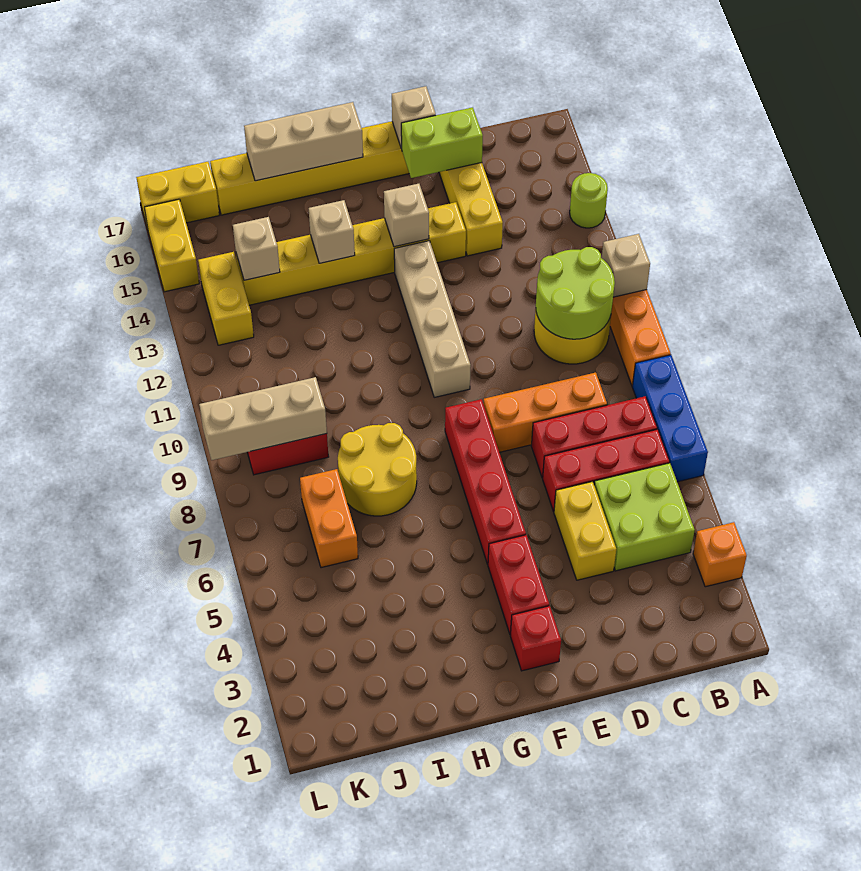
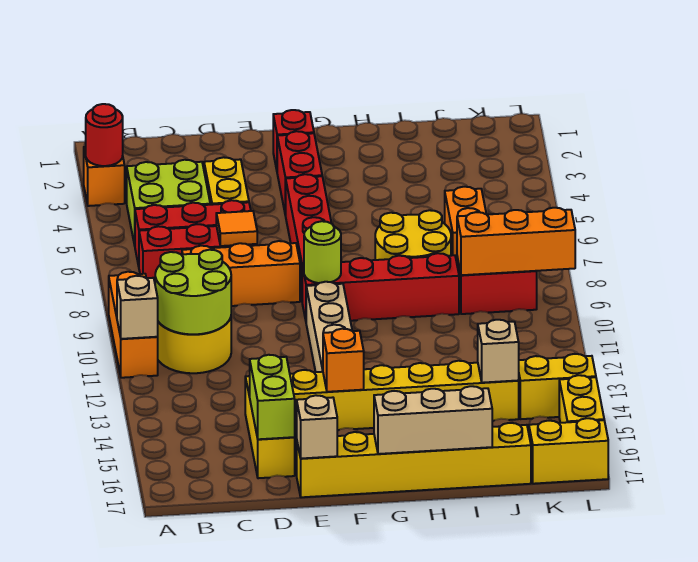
none -> red round brick A3 level 2
blue brick A6:A8 level 1 -> none
lime round brick A14 level 1 -> lime round brick F9 level 2
none -> orange tile D7 level 2
lime brick D16:E16 level 2 -> lime brick D15:D16 level 2
none -> red brick F9:I9 level 1
tan brick F14 level 2 -> orange brick F14 level 2
tan brick H14 level 2 -> none
tan brick J9:L9 level 2 -> orange brick J9:L9 level 2
yellow brick K13:K14 level 1 -> yellow brick K14:L14 level 1

